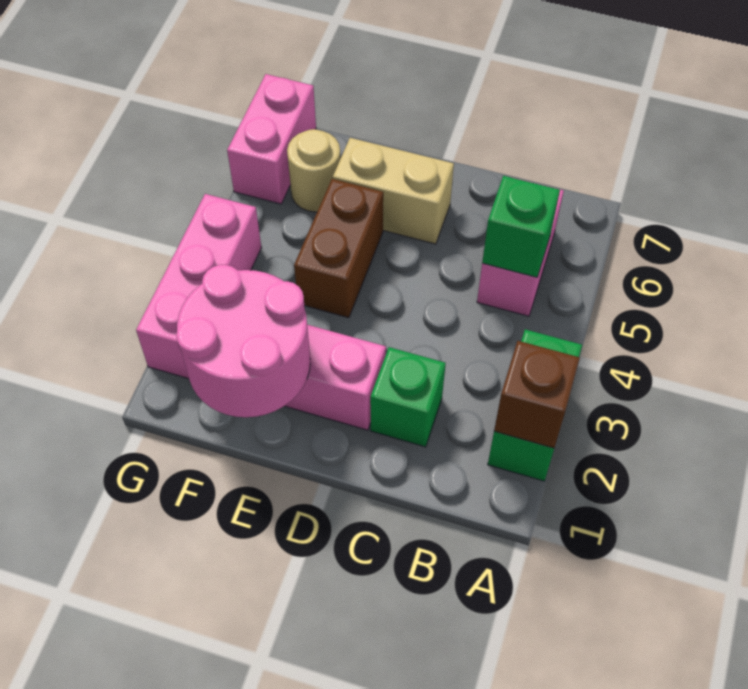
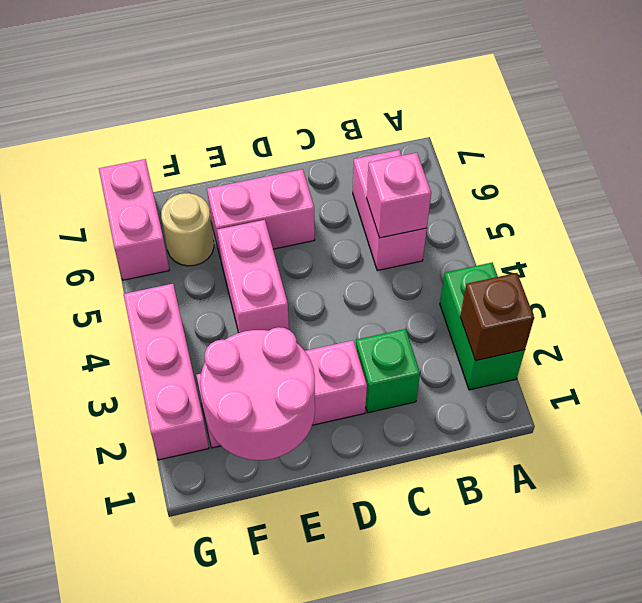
green brick B5 level 2 -> pink brick B5 level 2
tan brick D6:E6 level 1 -> pink brick D6:E6 level 1
brown brick E4:E5 level 1 -> pink brick E4:E5 level 1

